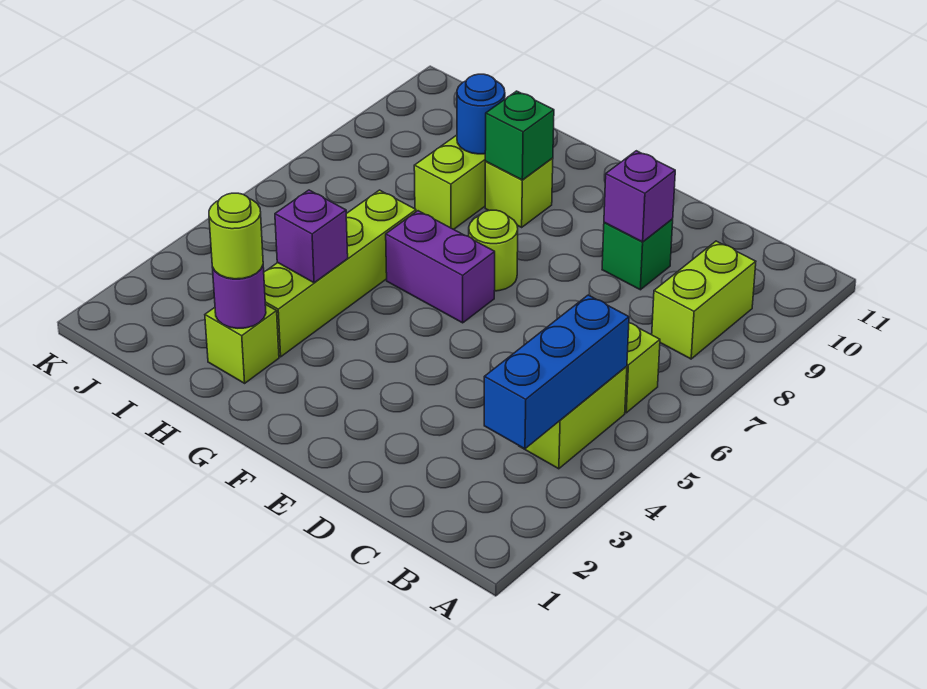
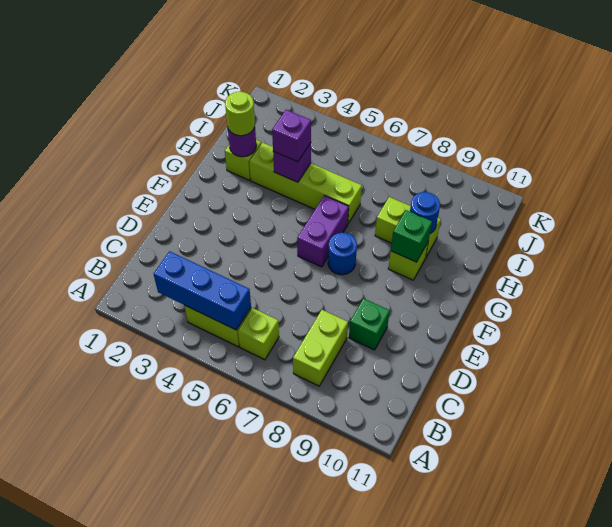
lime brick B8:B9 level 1 -> lime brick B8:C8 level 1
purple brick D9 level 2 -> purple brick H4 level 3
lime round brick F7 level 1 -> blue round brick F7 level 1

